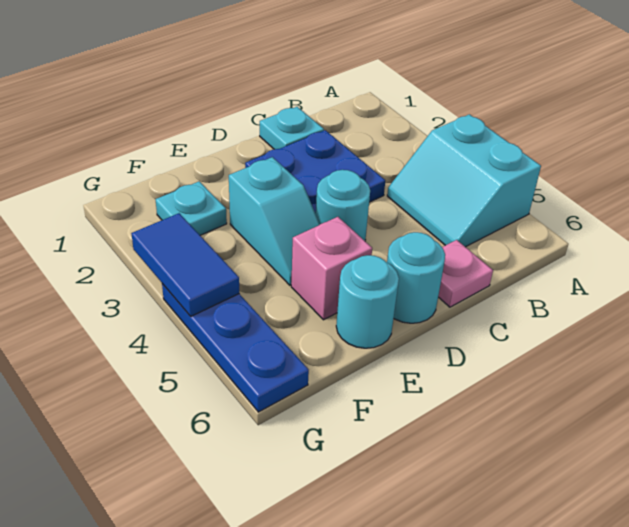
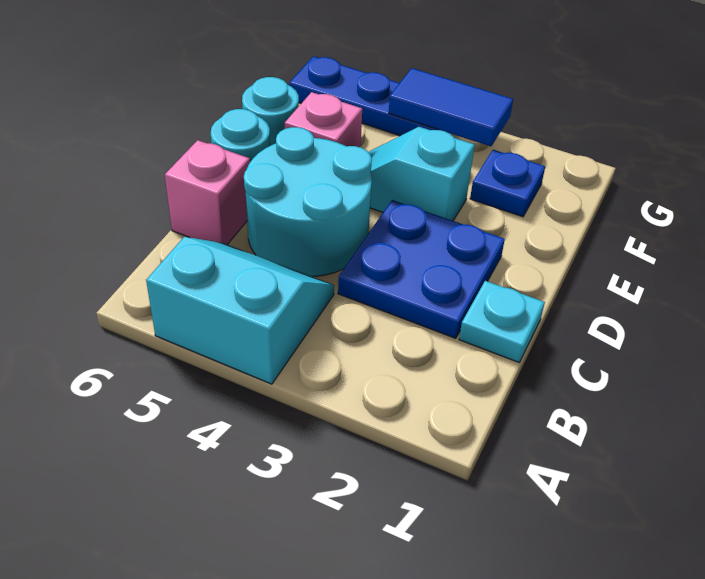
pink plate C6 level 1 -> pink brick C6 level 1
cyan round brick D4 level 1 -> cyan round brick C4:D5 level 1
cyan plate F2 level 1 -> blue plate F2 level 1

